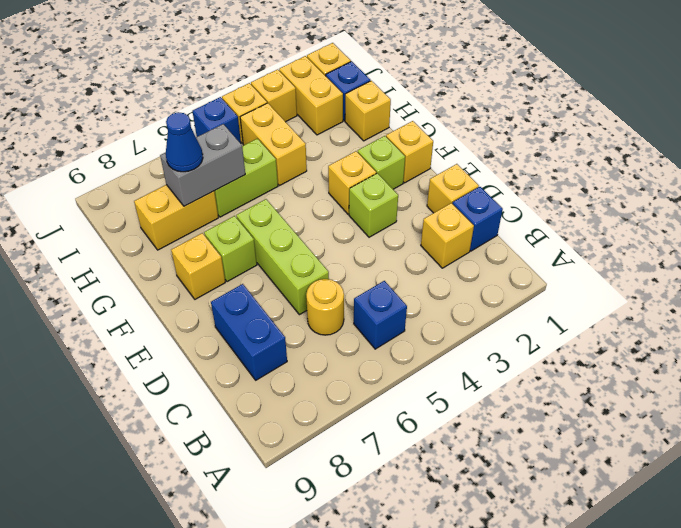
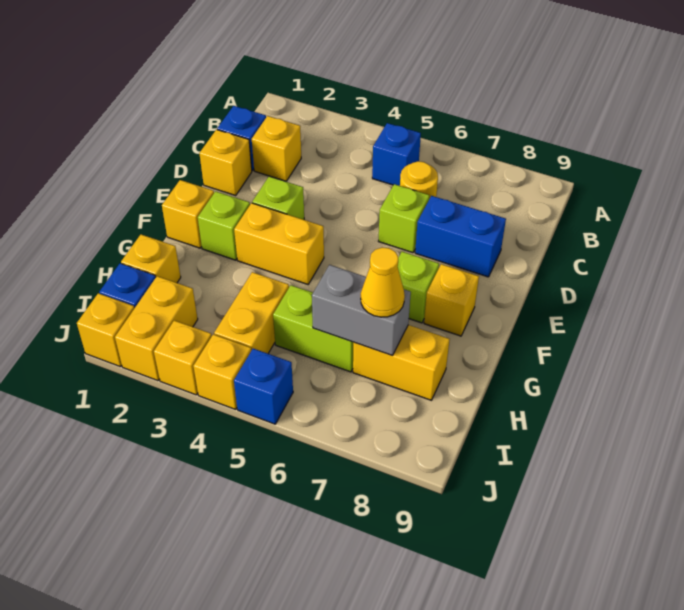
blue brick C8:D8 level 1 -> blue brick D7:D8 level 1
lime brick D6:F6 level 1 -> lime brick D6 level 1
yellow brick F3 level 1 -> yellow brick F3:F4 level 1
blue cone H7 level 3 -> yellow cone H7 level 3

